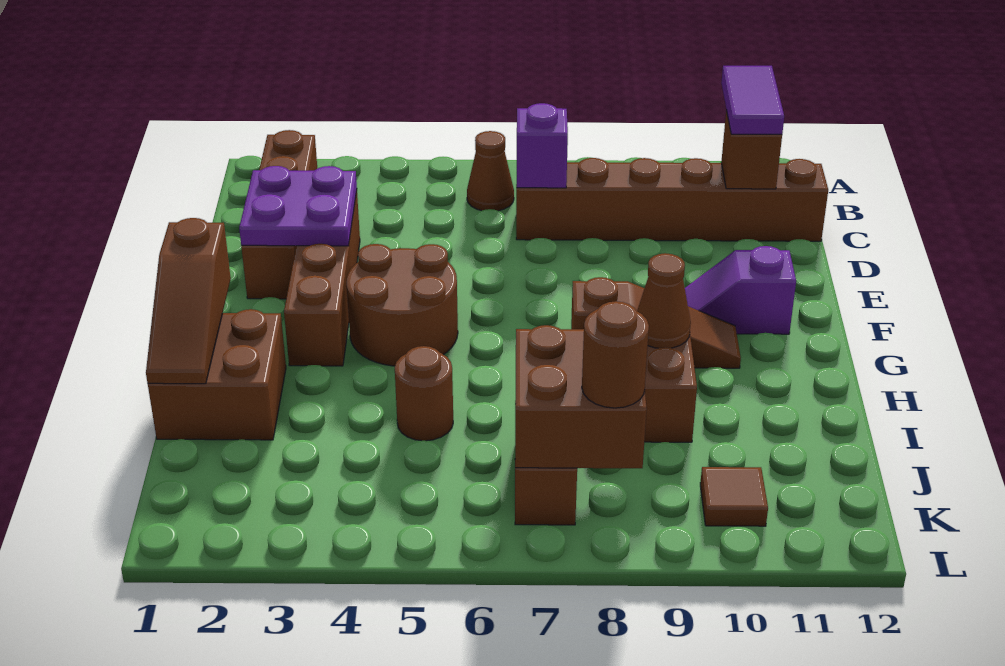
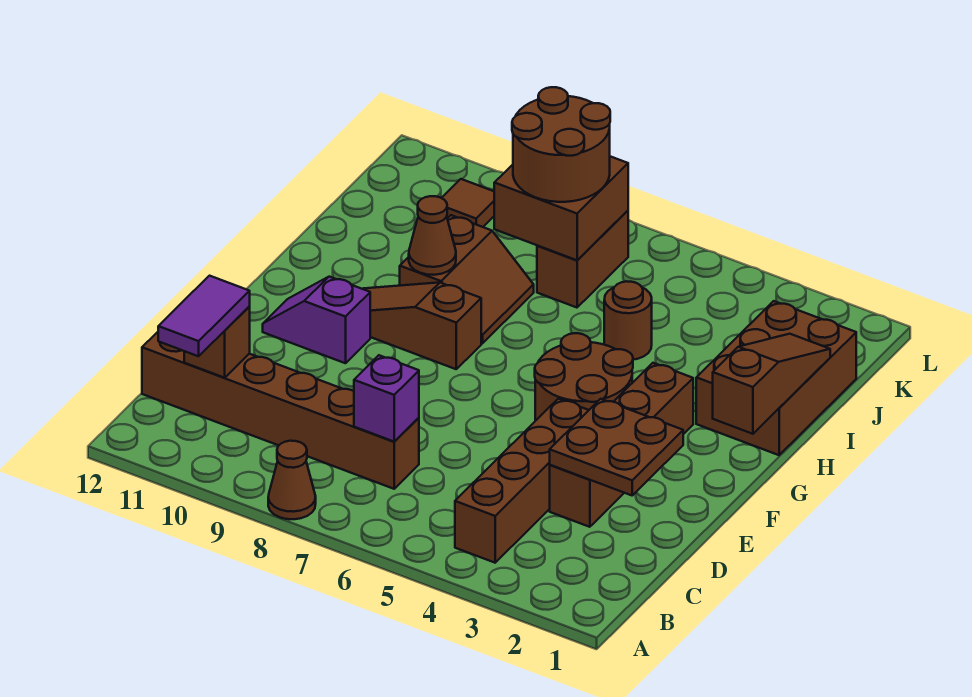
brown brick B2:E2 level 1 -> brown brick B4:E4 level 1
brown cone B6 level 1 -> brown cone A8 level 1
purple plate D2:E3 level 2 -> brown plate D2:E3 level 2
purple slope F10:F11 level 1 top 11 -> purple slope F10:F11 level 1 top 10
brown brick H1:I2 level 1 -> brown brick H1:J2 level 1
brown round brick K8 level 3 -> brown round brick J7:K8 level 3

